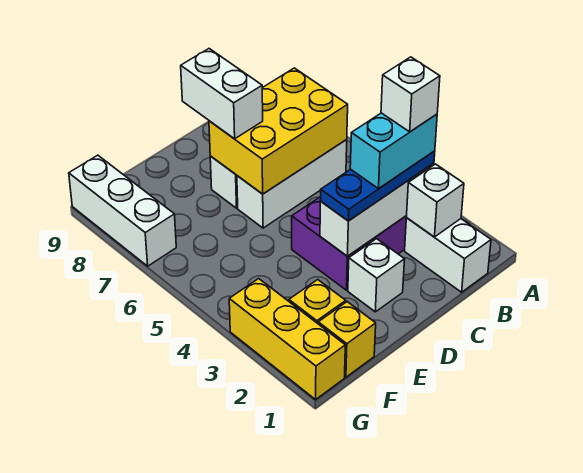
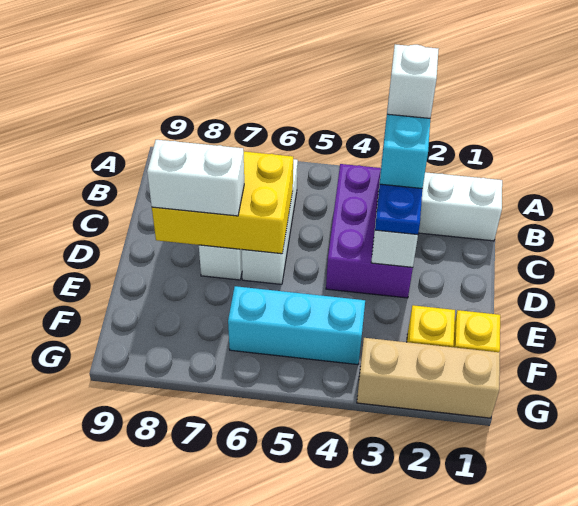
white brick B2 level 2 -> none
yellow brick B6:D7 level 2 -> yellow brick C6:D8 level 2
white brick D2 level 1 -> none
none -> cyan brick F4:F6 level 1
yellow brick G1:G3 level 1 -> tan brick G1:G3 level 1
white brick G7:G9 level 1 -> none

